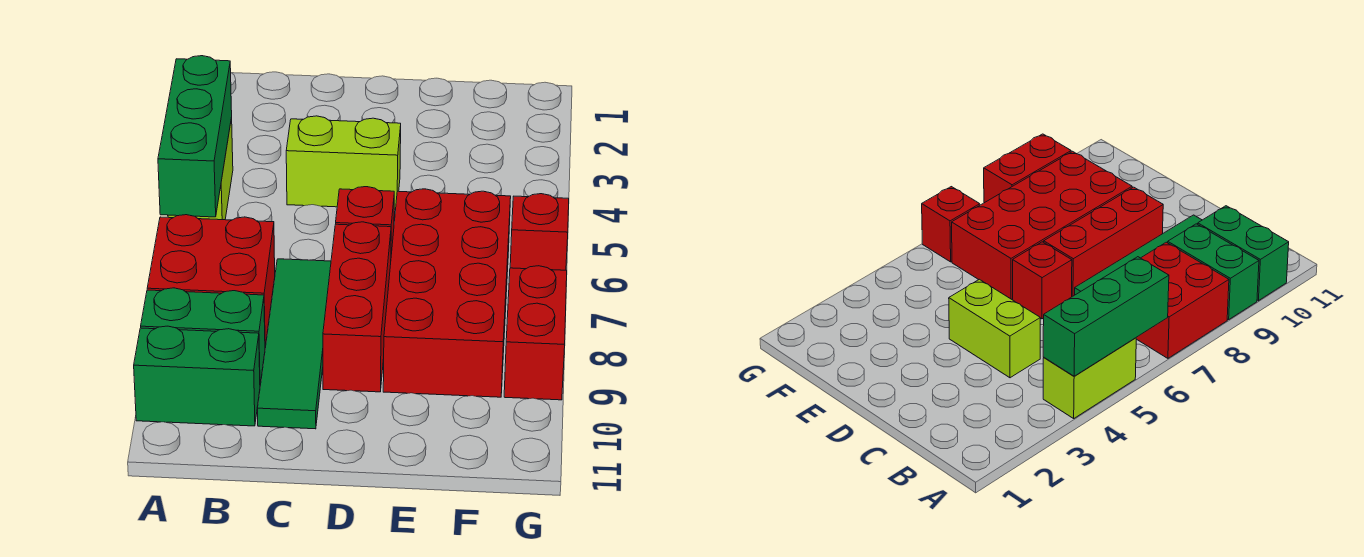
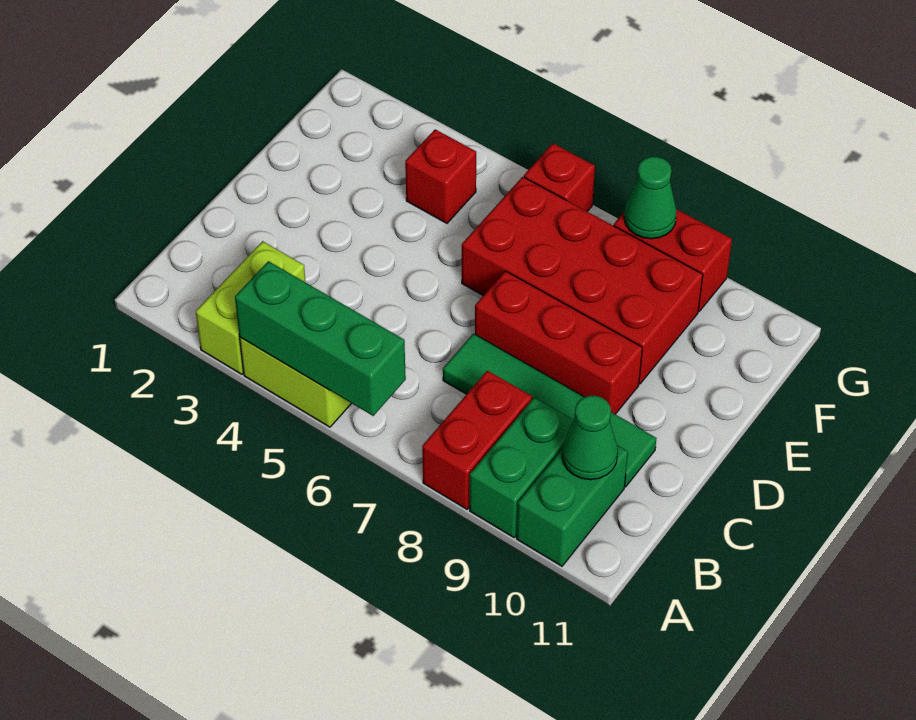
red brick A7:B8 level 1 -> red brick A8:B8 level 1
none -> green cone B10 level 2
lime brick C4:D4 level 1 -> lime brick A3:B3 level 1
red brick D6 level 1 -> red brick F4 level 1
none -> green cone G8 level 2

